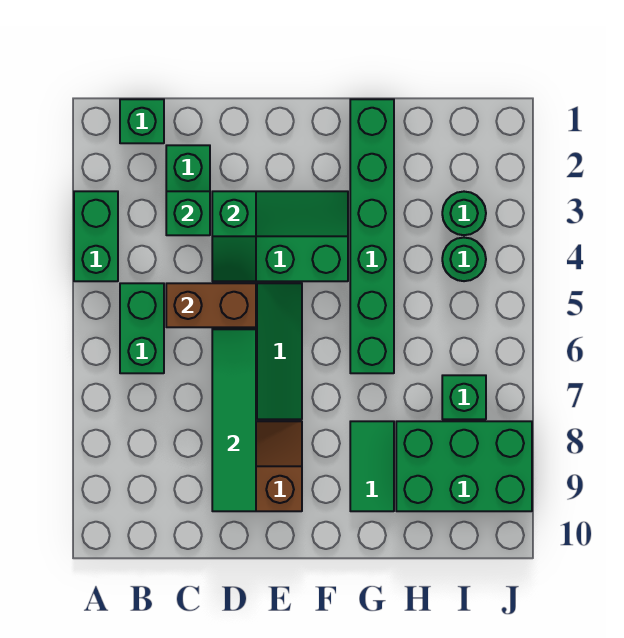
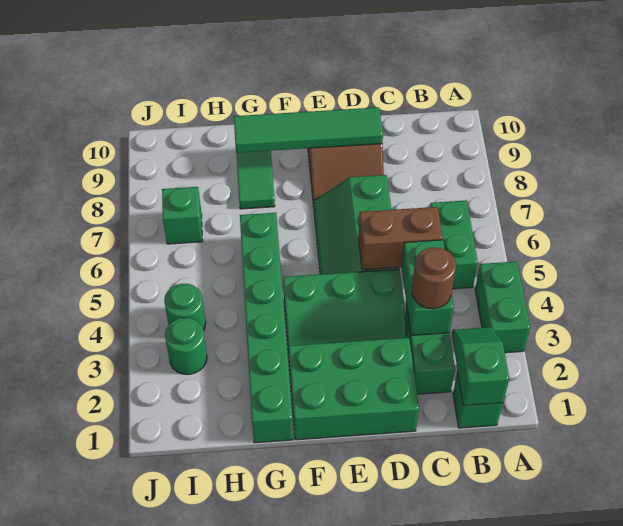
green brick C3 level 2 -> green brick C3:C4 level 2
none -> brown round brick C3 level 3
green slope D3:D4 level 2 top 3 -> green slope B1:B2 level 2 top 1
green tile D6:D9 level 2 -> green tile D9:G9 level 2
green brick H8:J9 level 1 -> green brick D1:F2 level 1

